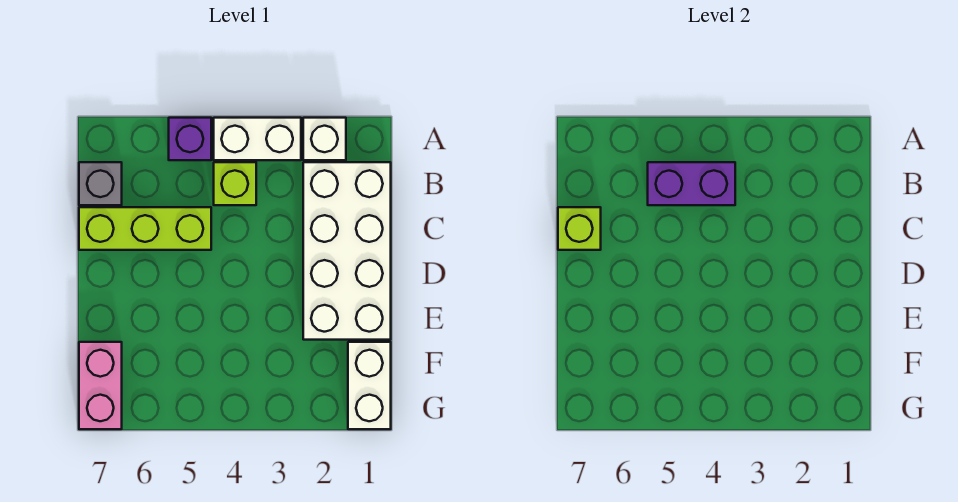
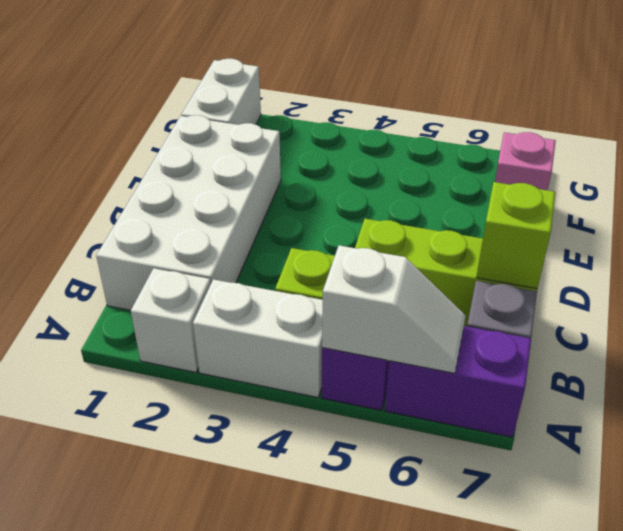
none -> white slope A5:A6 level 2 top 5
purple brick B4:B5 level 2 -> purple brick A6:A7 level 1
pink brick F7:G7 level 1 -> pink brick F7 level 1

